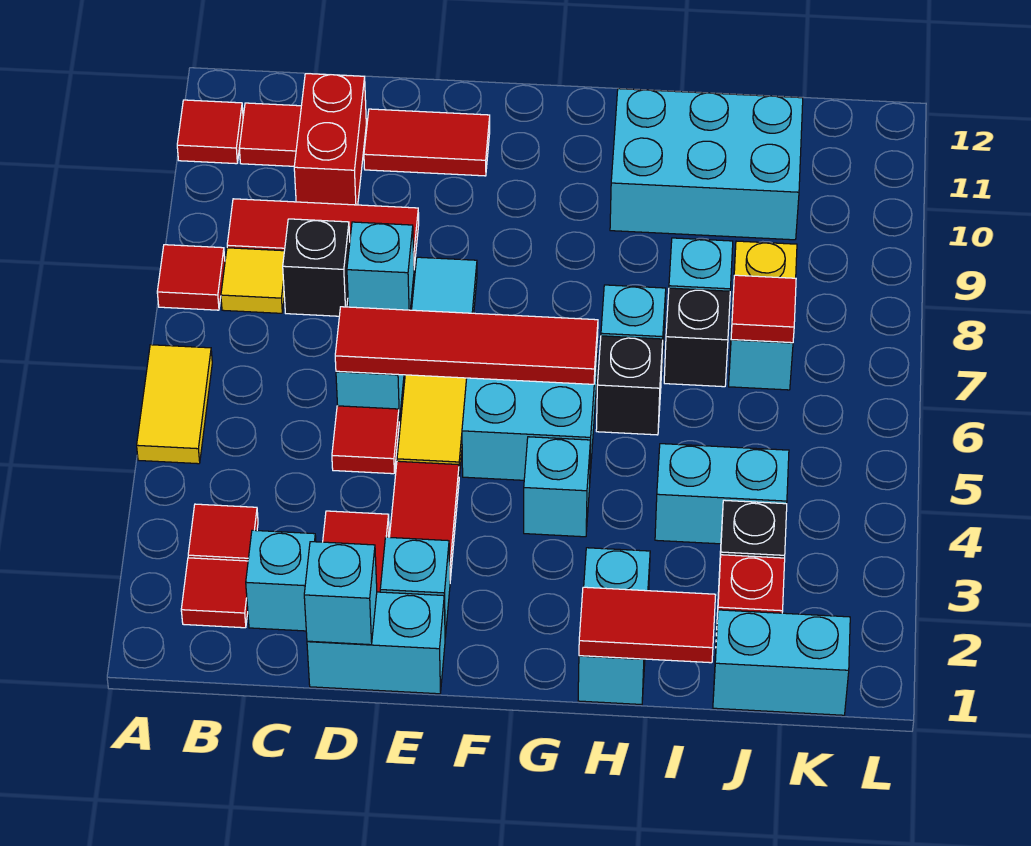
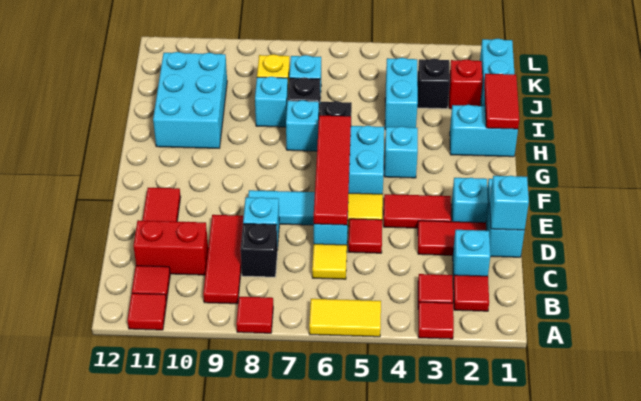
yellow tile B8 level 1 -> yellow tile C6 level 1
red tile J7 level 2 -> red tile A3 level 1

